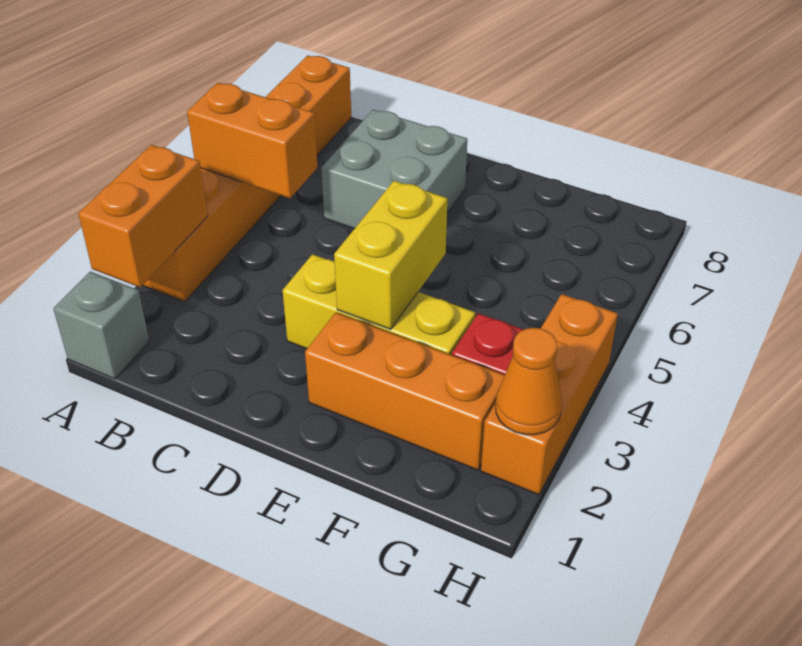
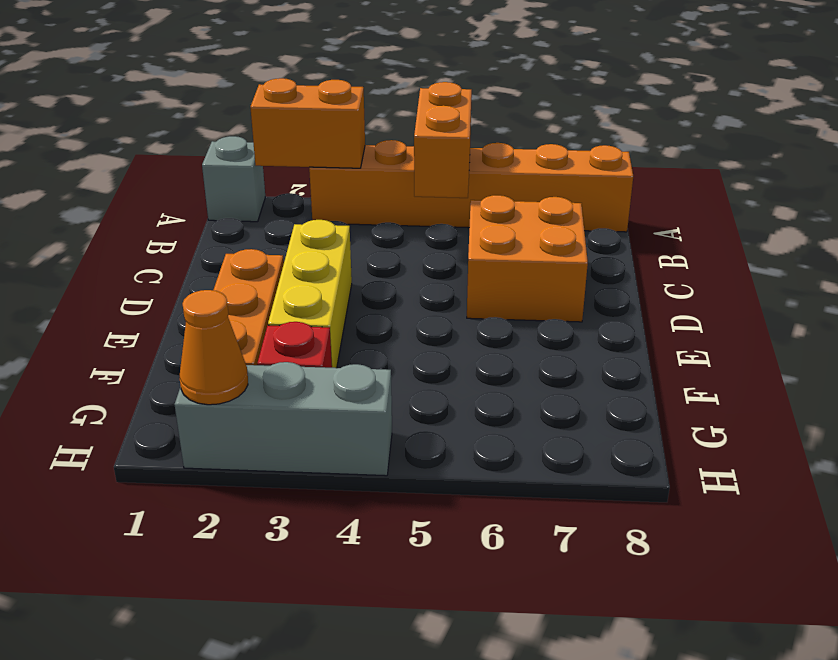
grey brick C6:D7 level 1 -> orange brick C6:D7 level 1
yellow brick E3:E4 level 2 -> none
orange brick H2:H4 level 1 -> grey brick H2:H4 level 1

